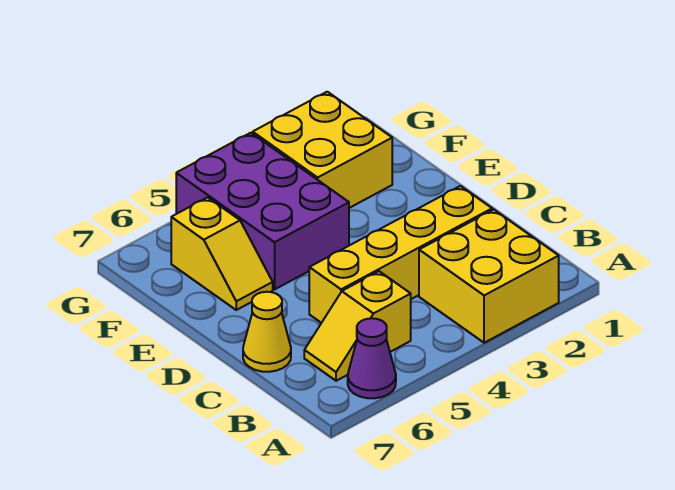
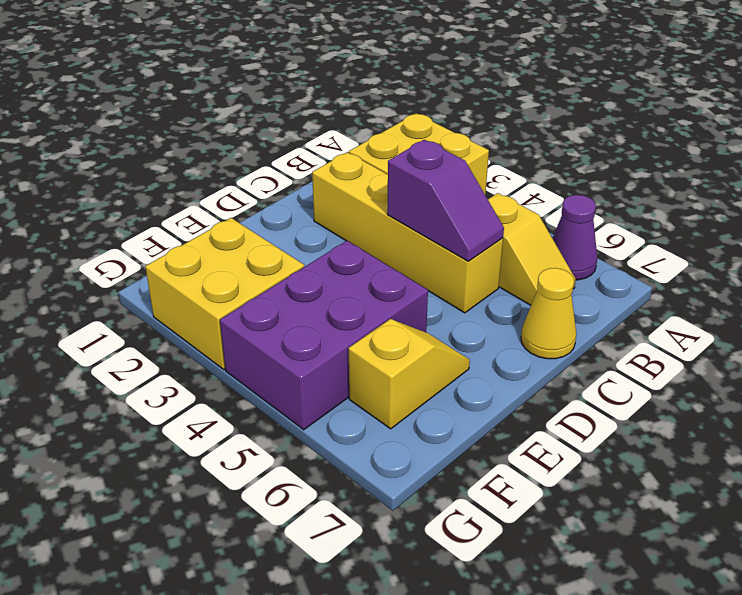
none -> purple slope C4:C5 level 2 top 4

